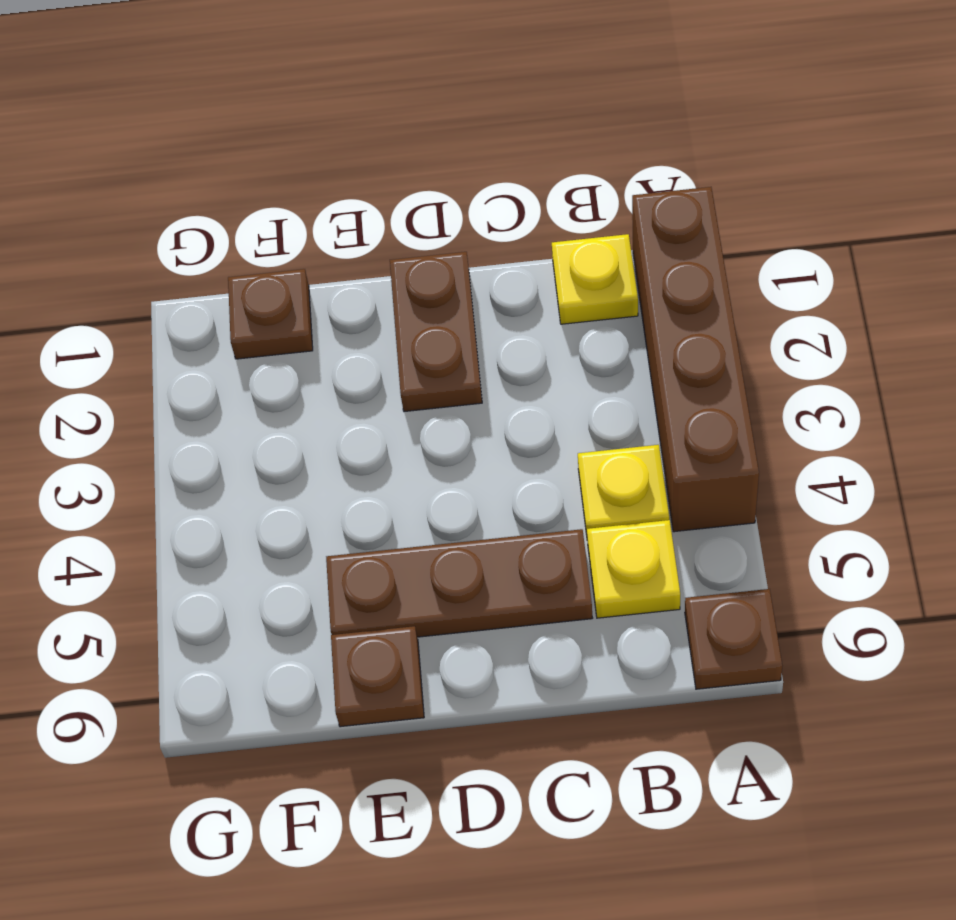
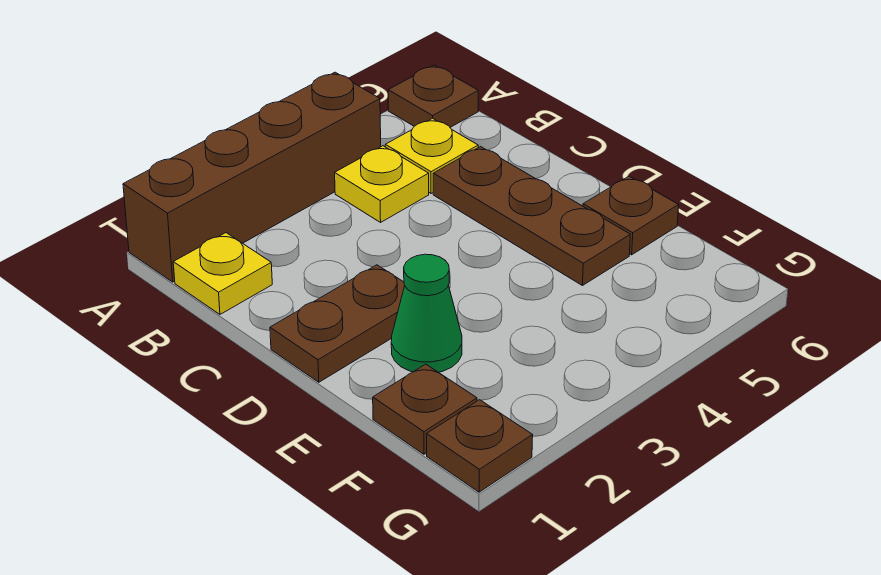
none -> green cone E2 level 1
none -> brown plate G1 level 1

